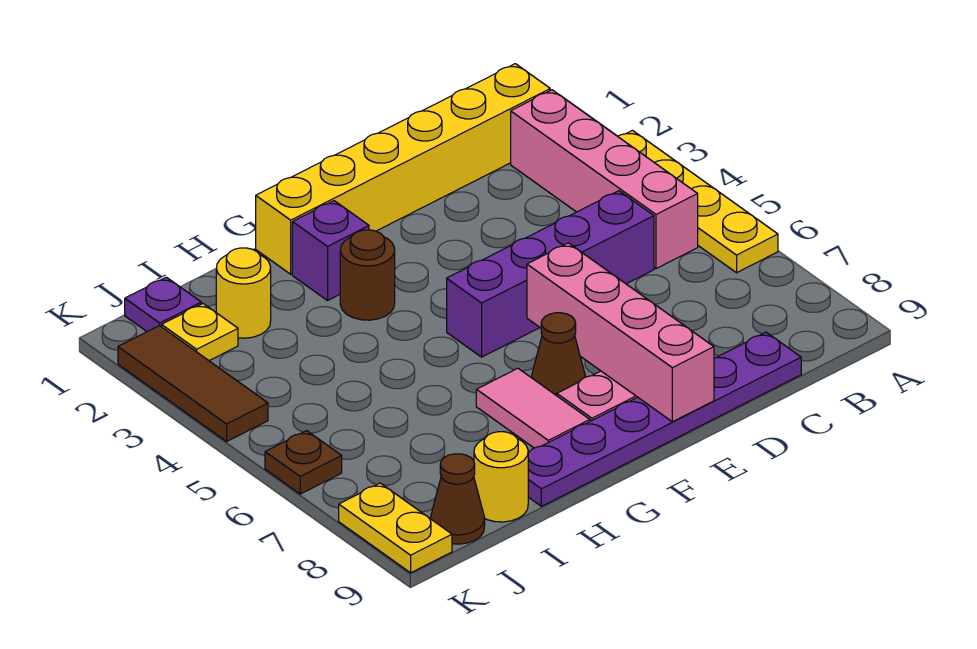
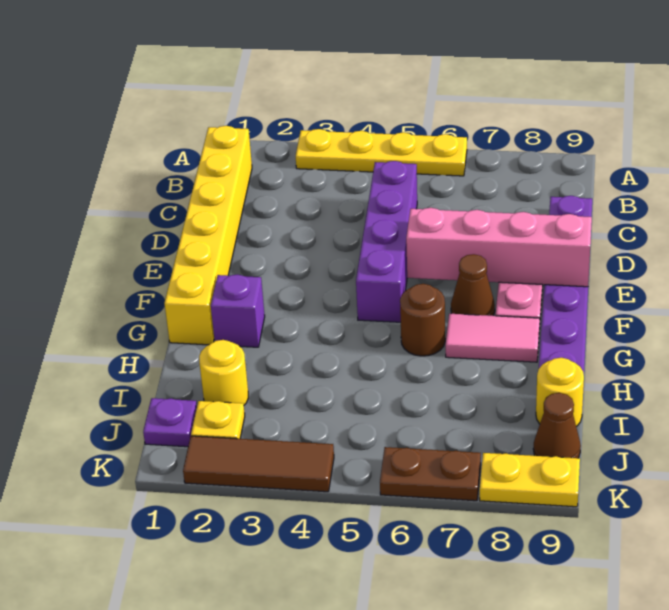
pink brick B2:B5 level 1 -> none
brown round brick G3 level 1 -> brown round brick G6 level 1
brown plate K6 level 1 -> brown plate K6:K7 level 1

